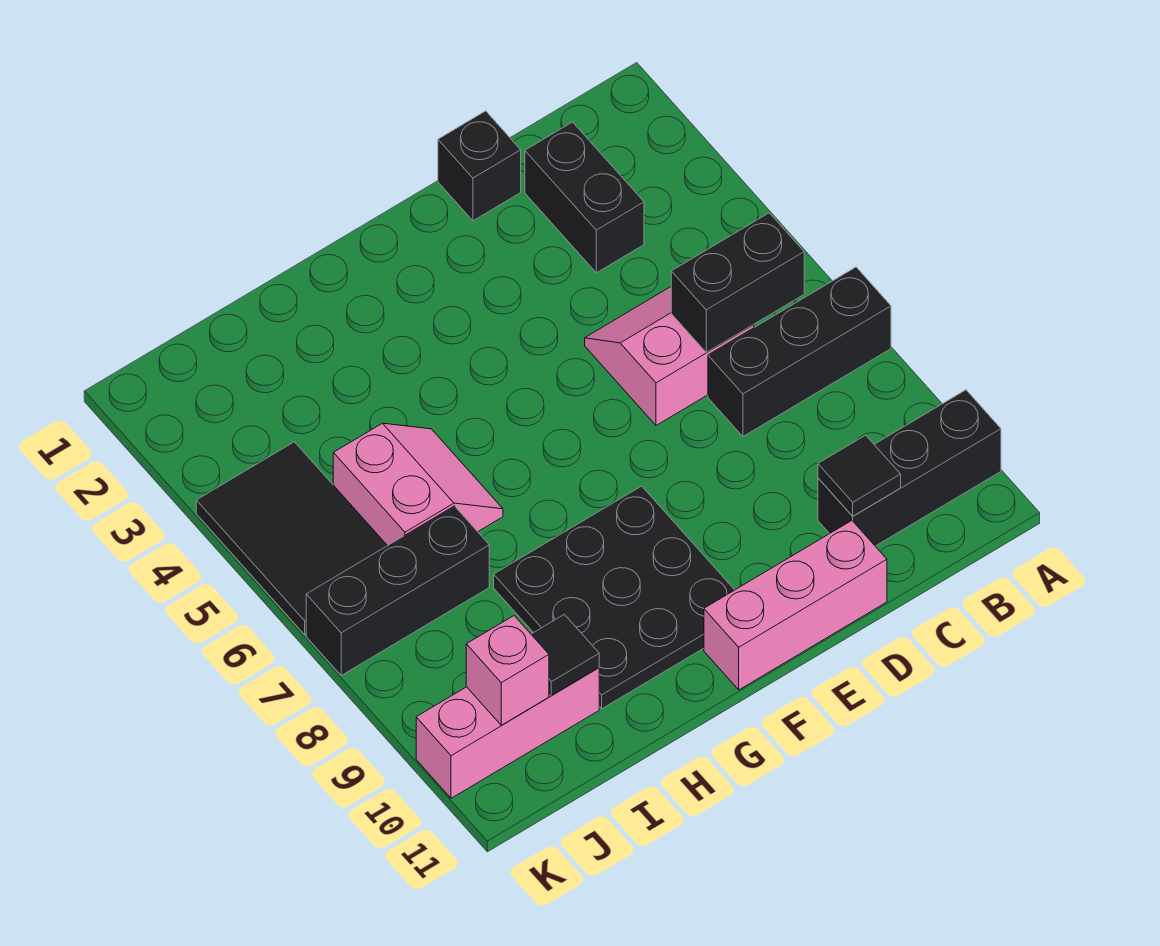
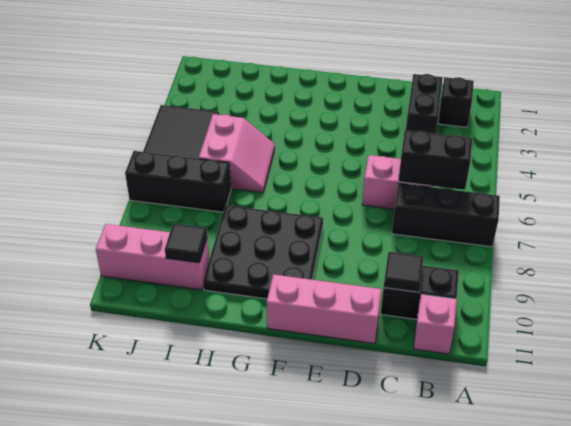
black brick A10:C10 level 1 -> black brick B10:C10 level 1
black brick D1 level 1 -> black brick B2 level 1
pink brick J10 level 2 -> pink brick B11 level 1

